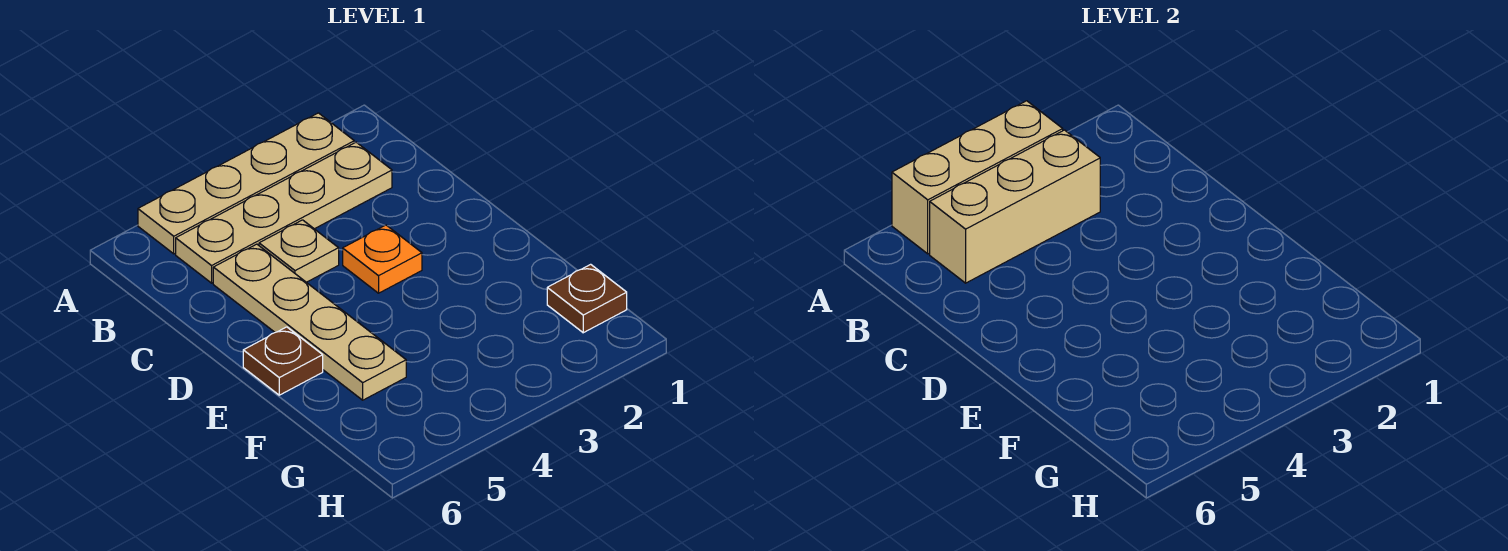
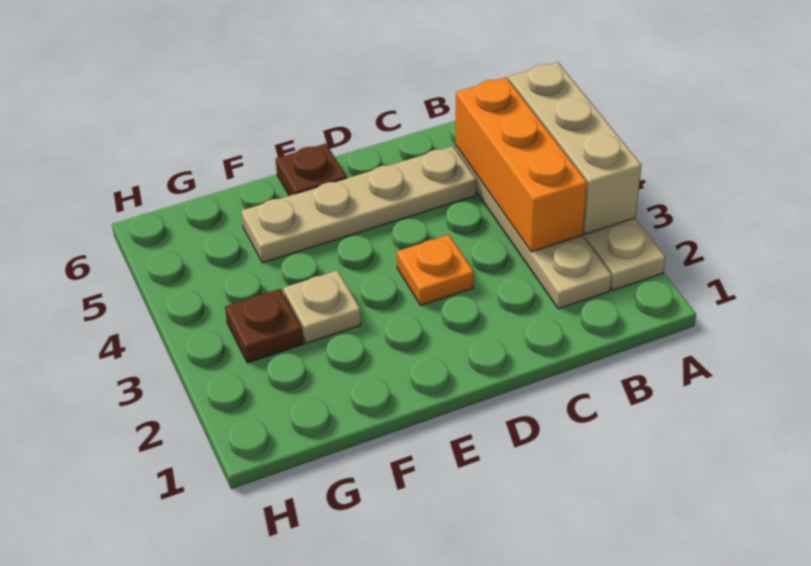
tan brick B3:B5 level 2 -> orange brick B3:B5 level 2
tan plate C4 level 1 -> tan plate F3 level 1
brown plate G1 level 1 -> brown plate G3 level 1

